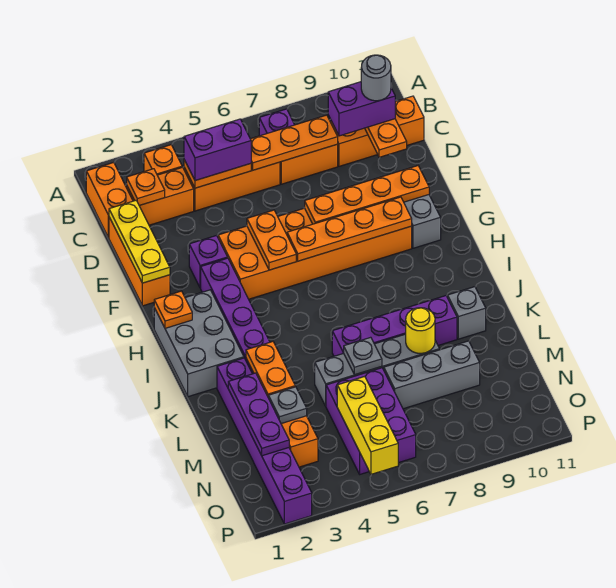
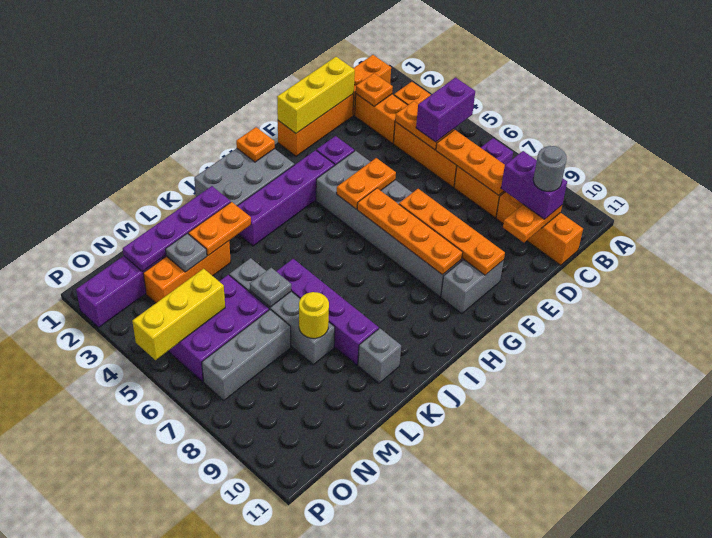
purple brick C4:C5 level 3 -> purple brick B5:C5 level 3
yellow plate D1:F1 level 2 -> yellow brick D1:F1 level 2
orange brick F4:G9 level 1 -> grey brick F4:G9 level 1
purple plate L2:N2 level 2 -> purple plate K2:N2 level 2
grey brick M7:M9 level 1 -> grey brick M7:O7 level 1

